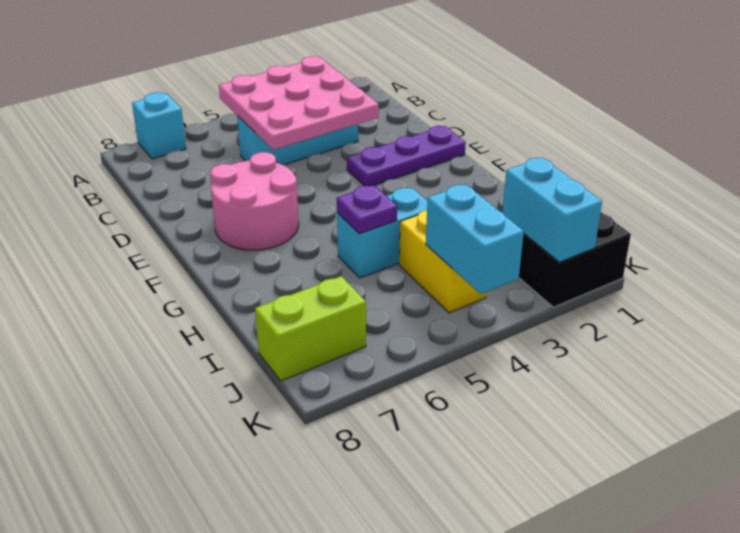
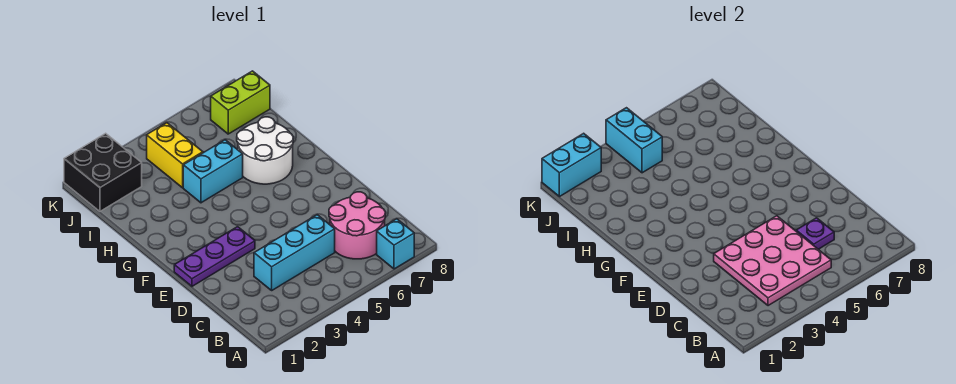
pink round brick E6:F7 level 1 -> pink round brick B6:C7 level 1
none -> white round brick G6:H7 level 1
purple plate H5 level 2 -> purple plate C6 level 2
cyan brick J2:K2 level 2 -> cyan brick K1:K2 level 2

